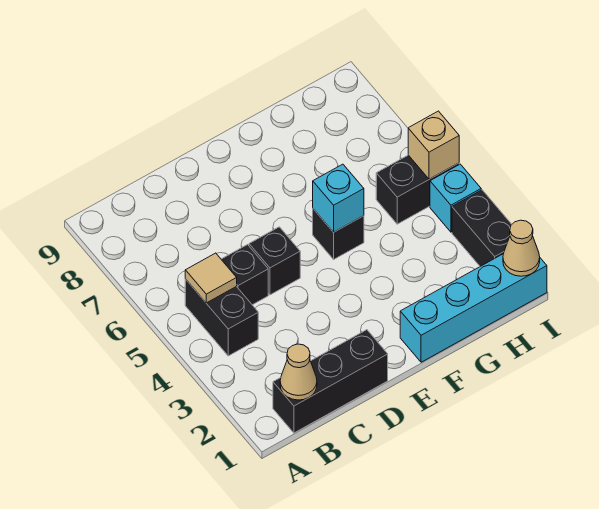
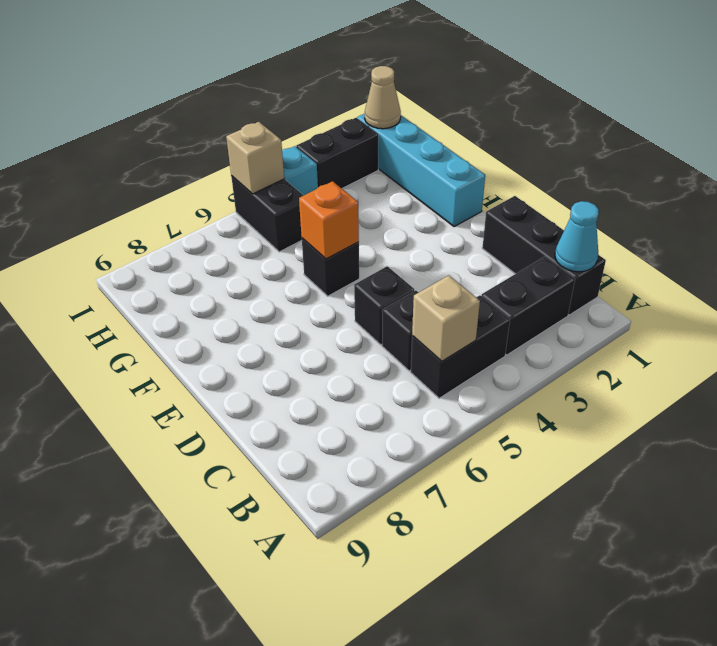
tan cone B1 level 2 -> cyan cone B1 level 2
none -> black brick B2:B3 level 1
tan tile B5 level 2 -> tan brick B5 level 2
cyan brick F5 level 2 -> orange brick F5 level 2

